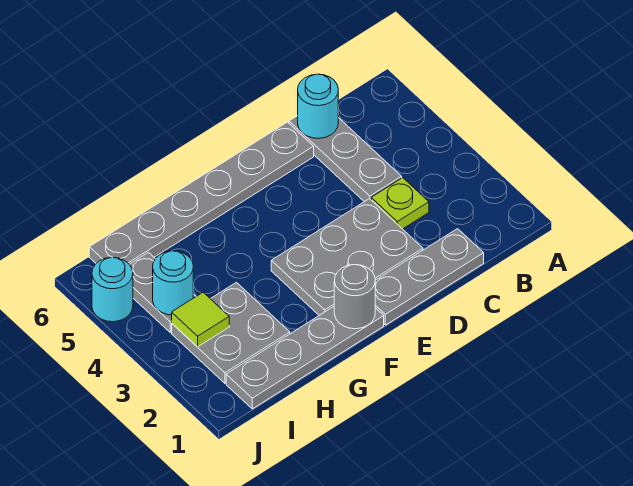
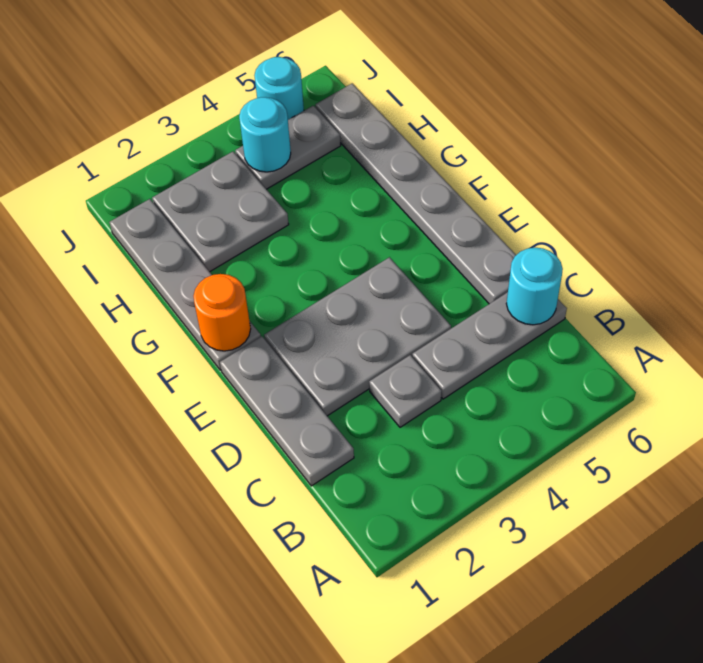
lime plate C3 level 1 -> grey plate C3 level 1
grey plate D2:F3 level 1 -> grey plate D2:E4 level 1
grey round brick F1 level 2 -> orange round brick F1 level 2
lime tile I3 level 2 -> none

